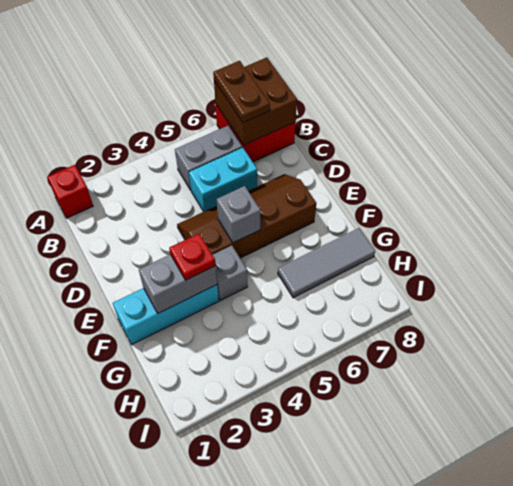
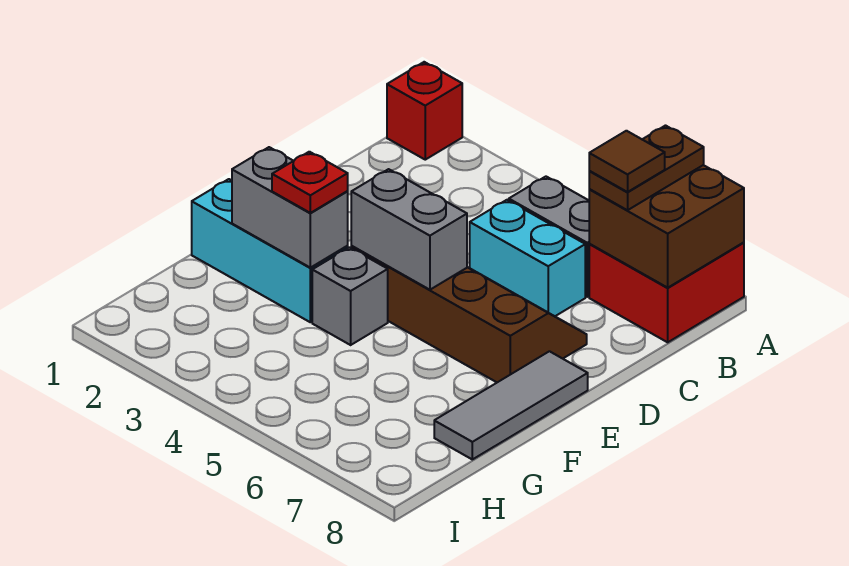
none -> brown tile B7 level 4
grey brick E5 level 2 -> grey brick E4:E5 level 2
grey tile G6:G8 level 1 -> grey tile E8:G8 level 1

